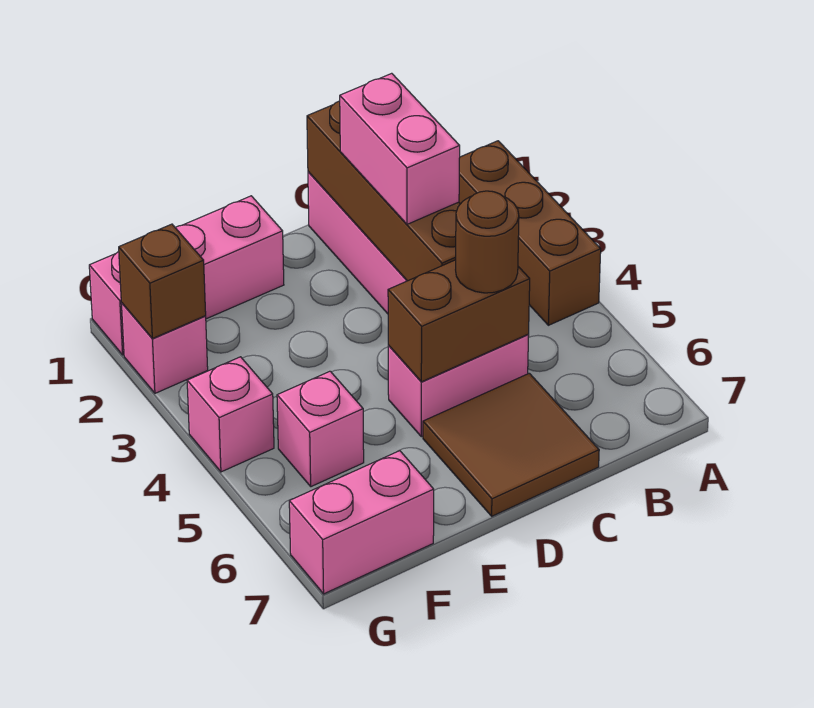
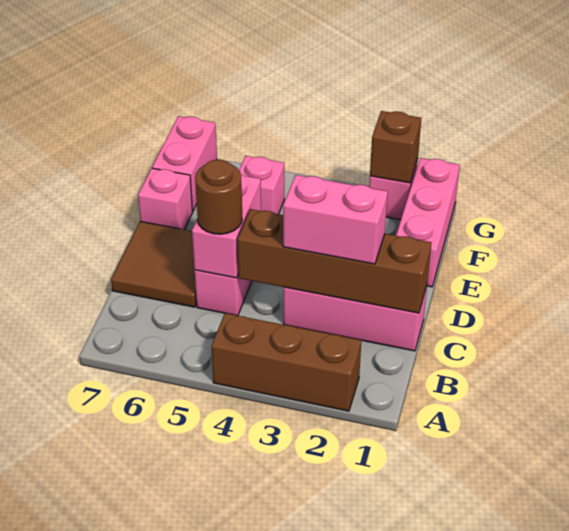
brown brick C5:D5 level 2 -> pink brick C5:D5 level 2
pink brick G4 level 1 -> pink brick E7 level 1

